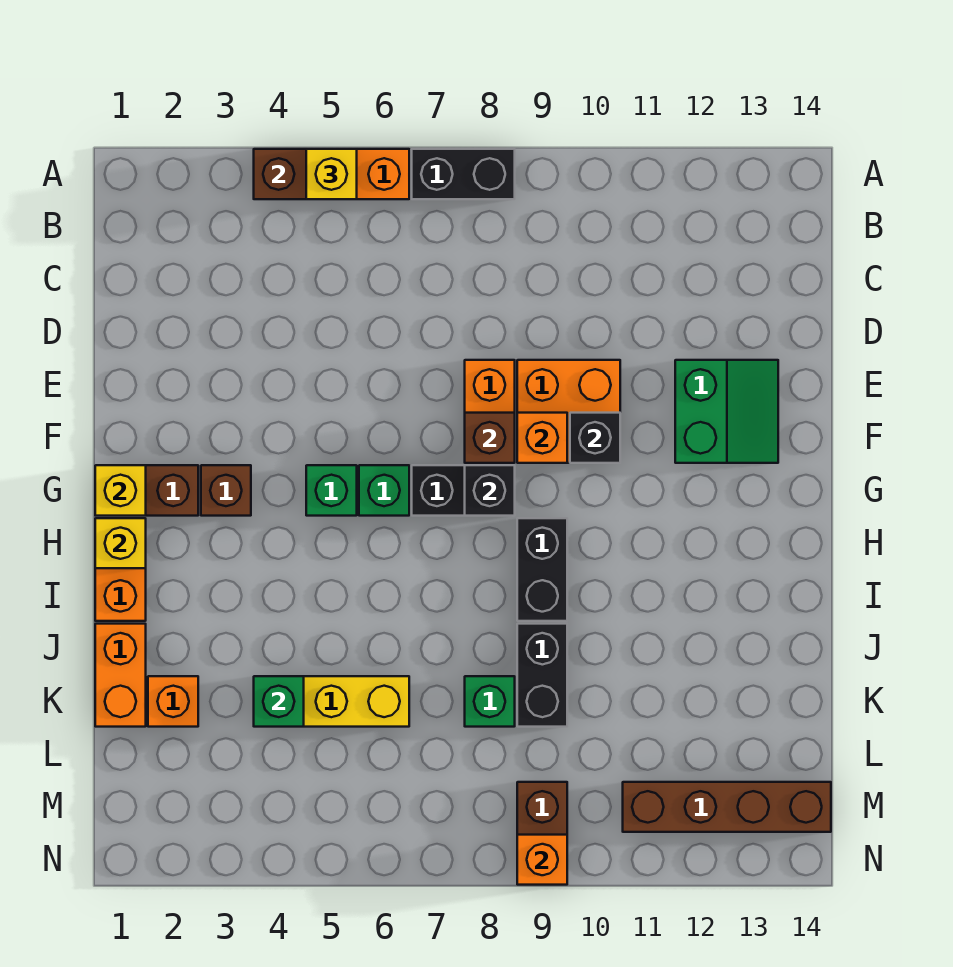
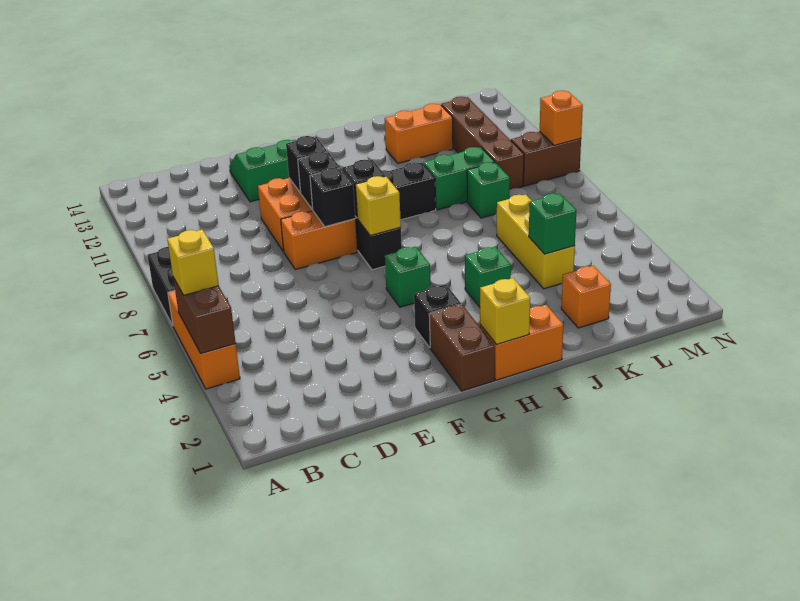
brown brick F8 level 2 -> black brick F8 level 2
orange brick F9 level 2 -> black brick F9 level 2
yellow brick G1 level 2 -> yellow brick G7 level 2
brown brick G3 level 1 -> black brick G3 level 1
green brick G6 level 1 -> green brick I4 level 1
orange brick J1:K1 level 1 -> orange brick J12:K12 level 1
black brick J9:K9 level 1 -> green brick J9:K9 level 1
brown brick M11:M14 level 1 -> brown brick L9:L12 level 1

